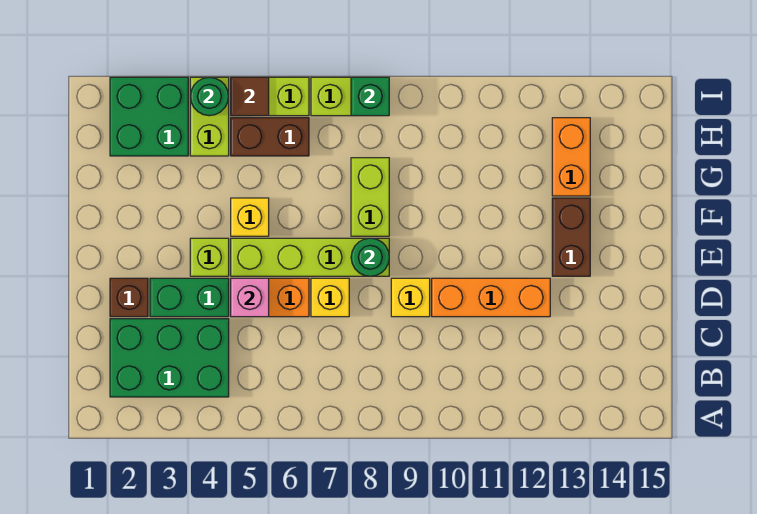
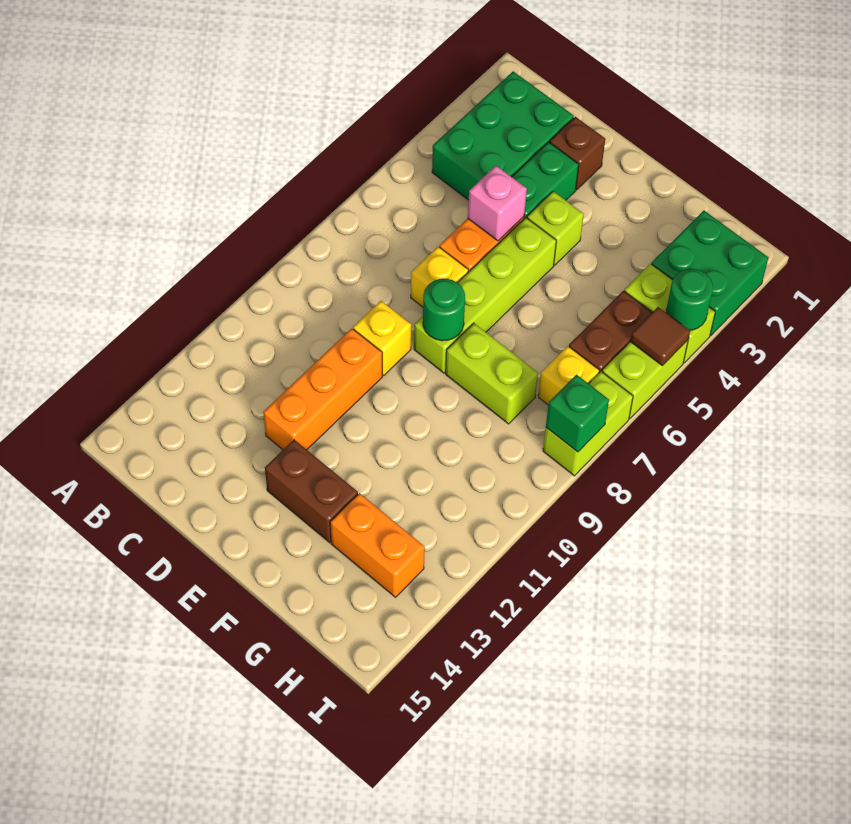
yellow brick F5 level 1 -> yellow brick H7 level 1

